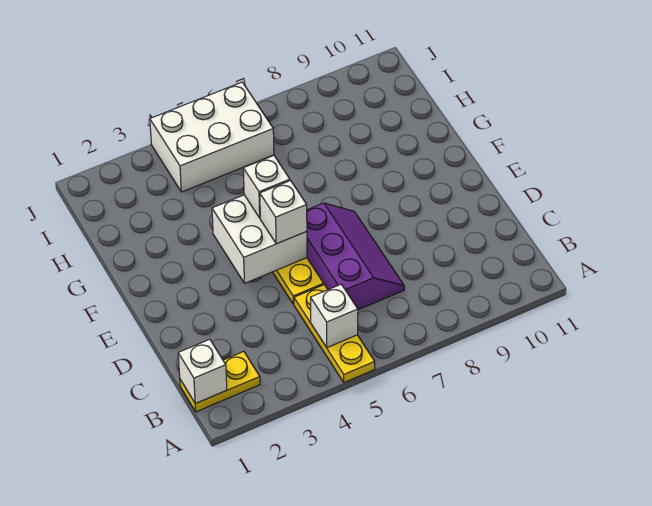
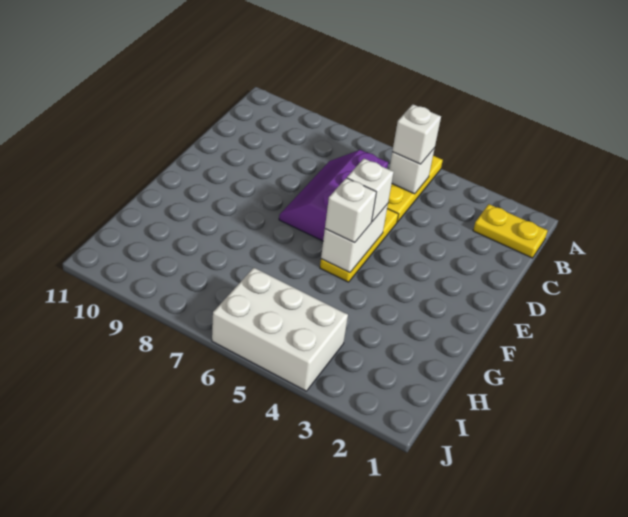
white brick B1 level 2 -> white brick B5 level 3
white brick E4:F5 level 2 -> white brick E5:F5 level 2

